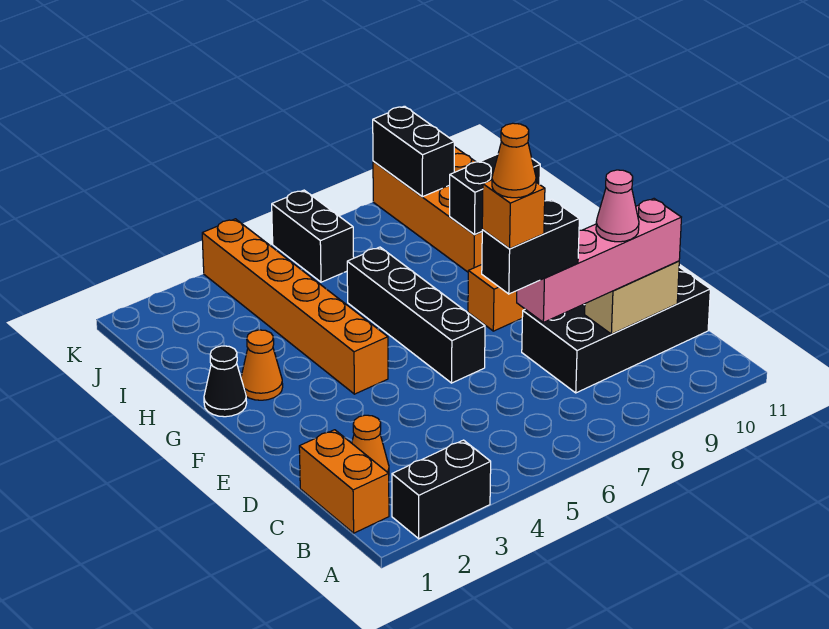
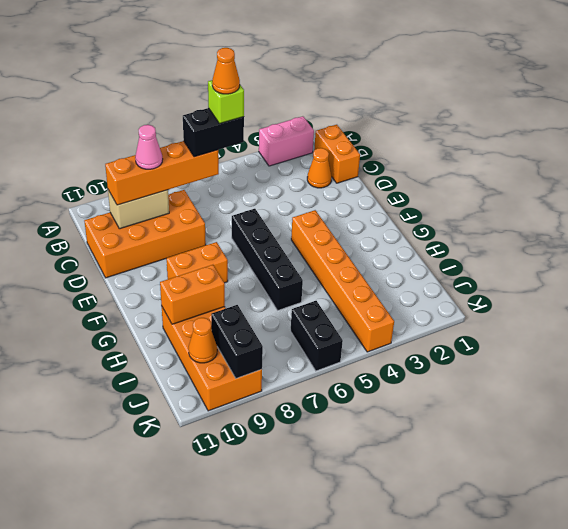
black brick A2:A3 level 1 -> pink brick A2:A3 level 1
orange brick C6 level 5 -> lime brick C6 level 5
pink brick C7:C10 level 3 -> orange brick C7:C10 level 3
black brick C8:D11 level 1 -> orange brick C8:D11 level 1
black cone G1 level 1 -> none
orange cone G2 level 1 -> orange cone J10 level 2
black brick H9:H10 level 2 -> orange brick H9:H10 level 2

